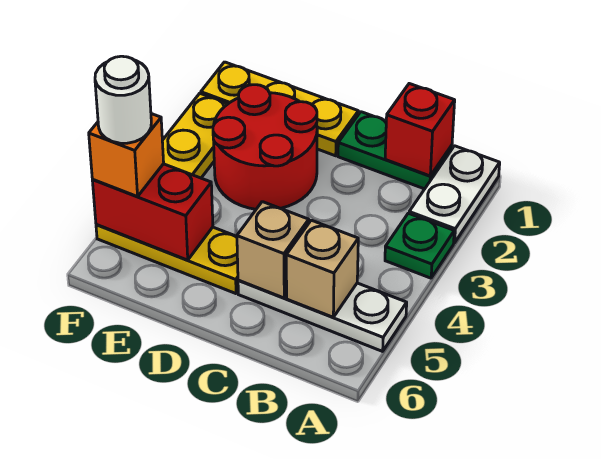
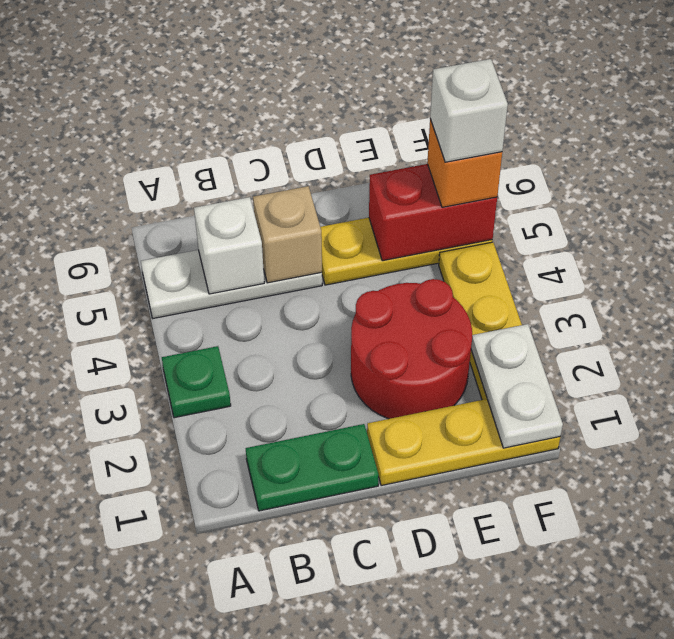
white plate A1:A2 level 1 -> white plate F1:F2 level 2
red brick B1 level 2 -> none
tan brick B5 level 2 -> white brick B5 level 2
white round brick F5 level 4 -> white brick F5 level 4

